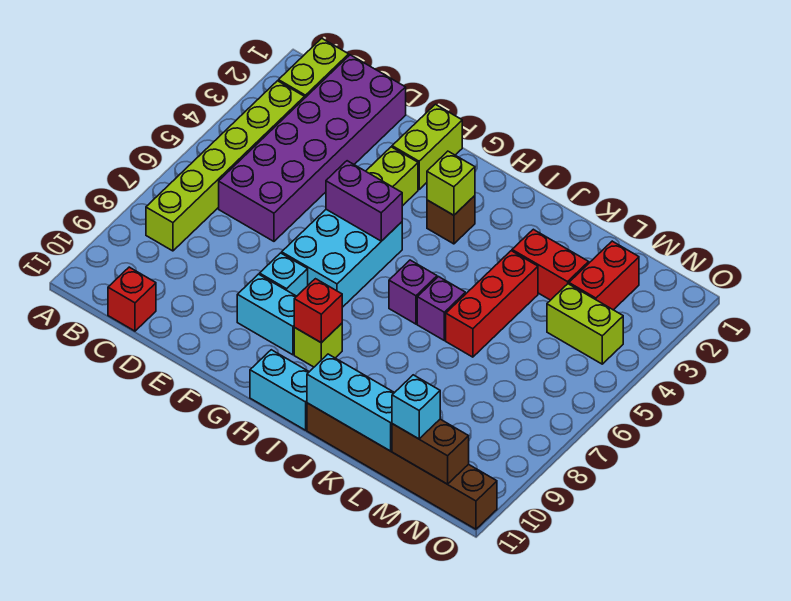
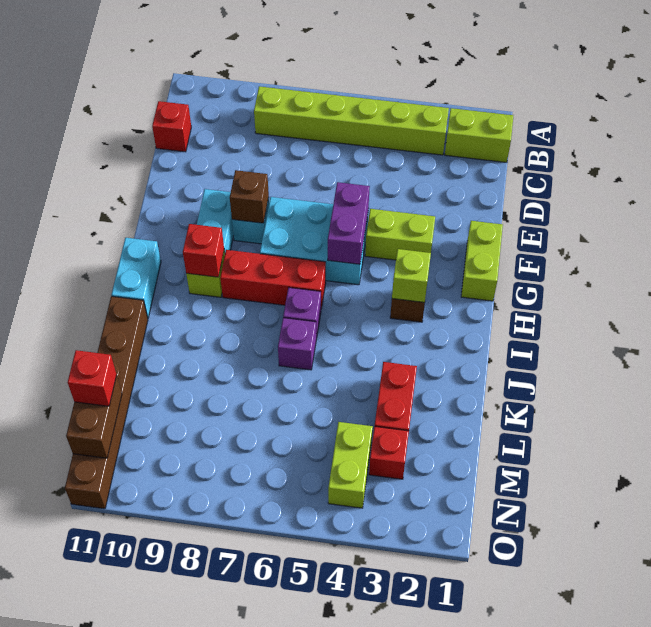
purple brick C1:D6 level 1 -> none
lime brick F1:F2 level 1 -> lime brick F1:G1 level 1
none -> brown brick F8 level 2
cyan brick J11:L11 level 2 -> none
red brick K4:K6 level 1 -> red brick H6:H8 level 1
red brick M2:M3 level 1 -> red brick M3 level 1
cyan brick M11 level 3 -> red brick M11 level 3

